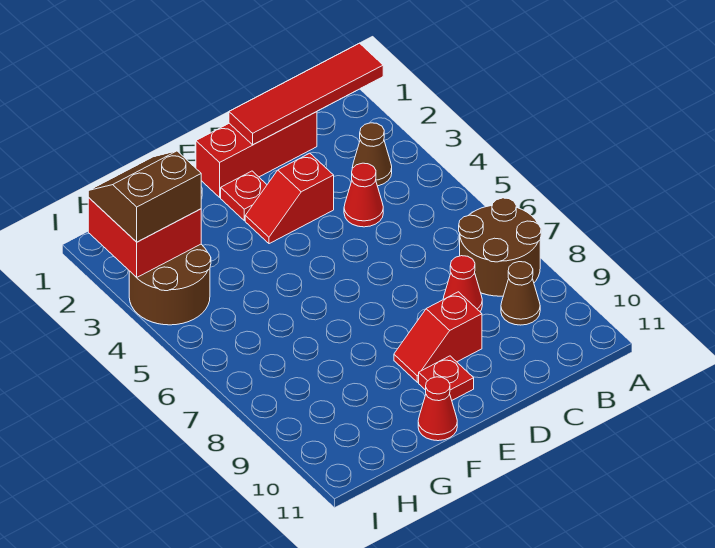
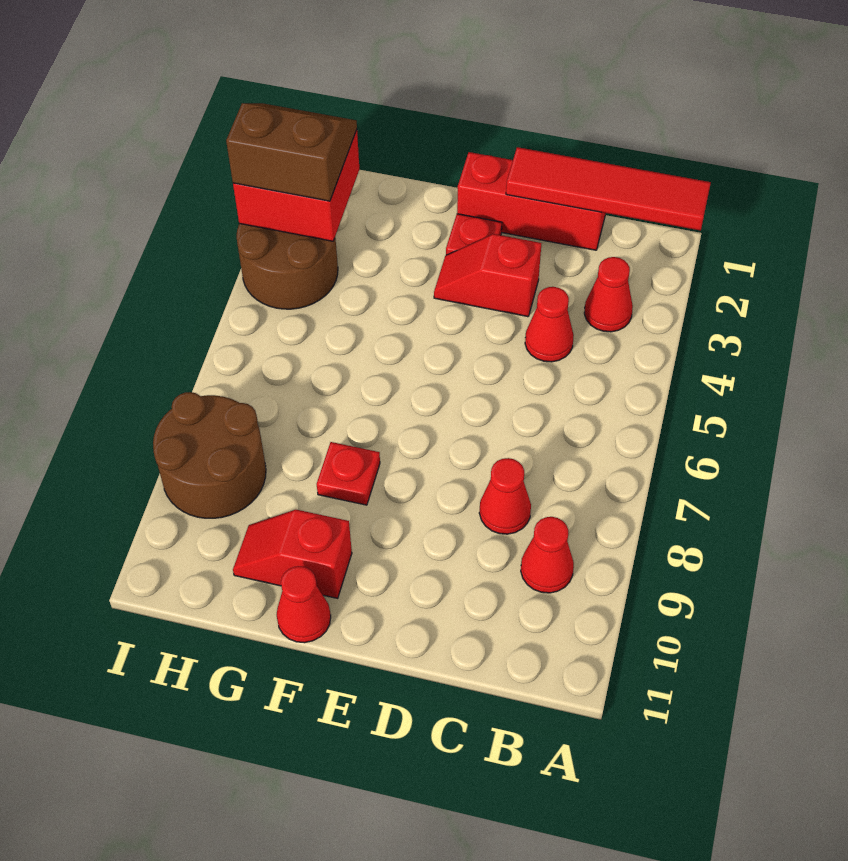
brown round brick A7:B8 level 1 -> brown round brick H8:I9 level 1
brown cone B3 level 1 -> red cone B3 level 1
brown cone B9 level 1 -> red cone B9 level 1
red slope D9:E9 level 1 top D -> red slope F10:G10 level 1 top F
red plate E10 level 1 -> red plate F8 level 1

